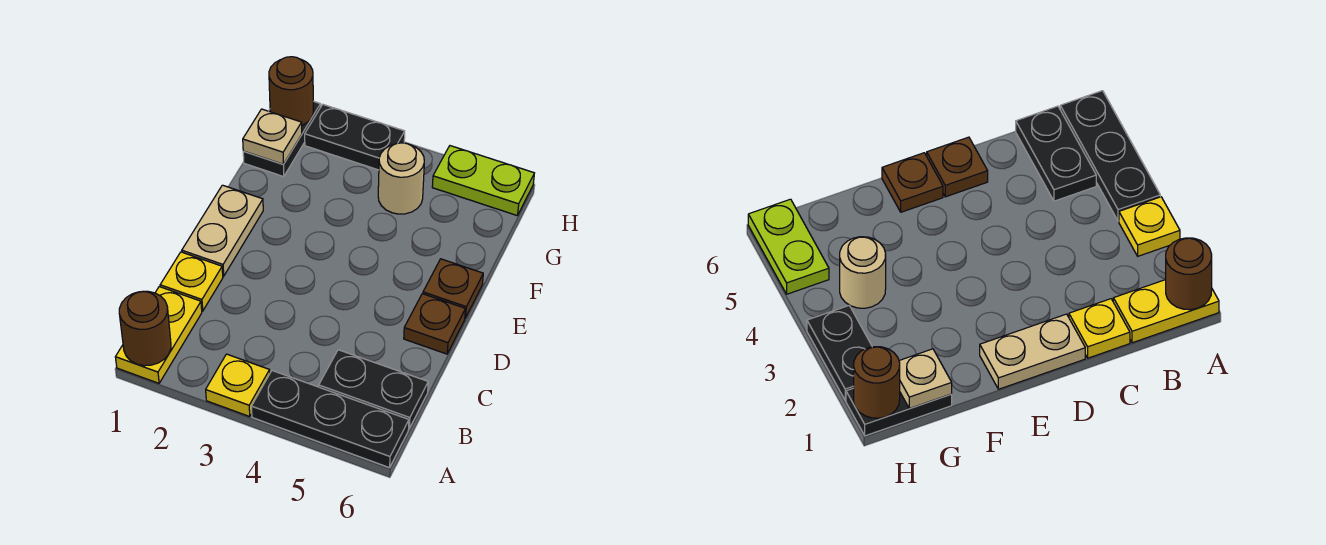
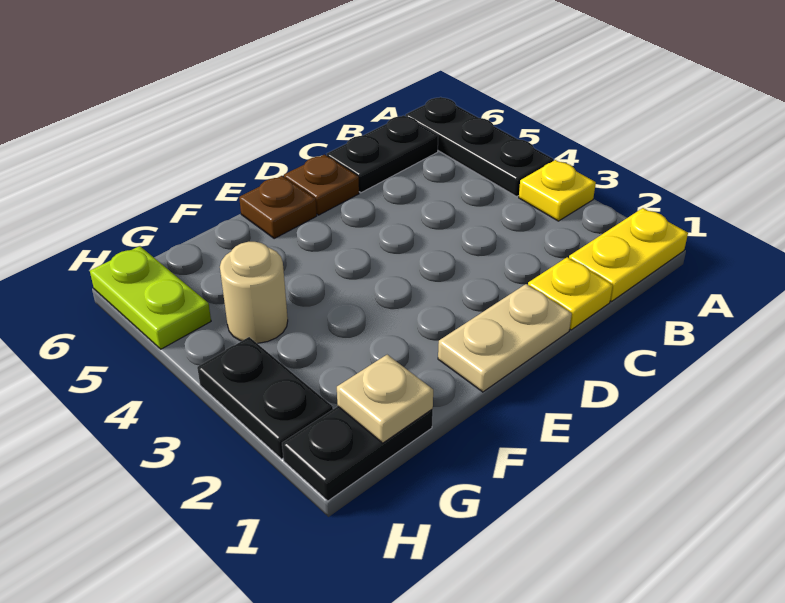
brown round brick A1 level 2 -> none
black plate B5:B6 level 1 -> black plate B6:C6 level 1
brown round brick H1 level 2 -> none

